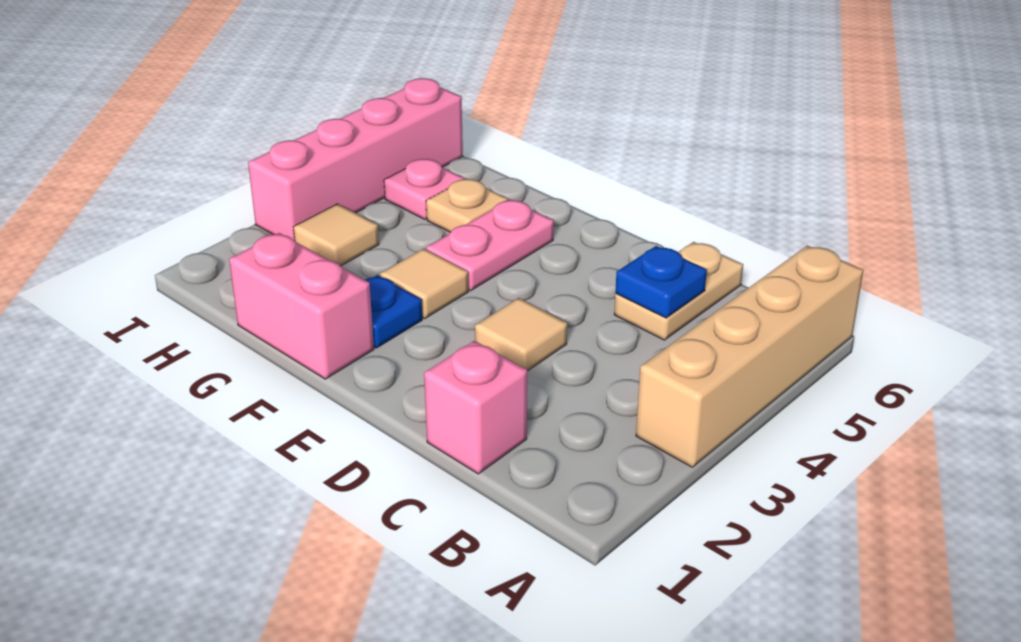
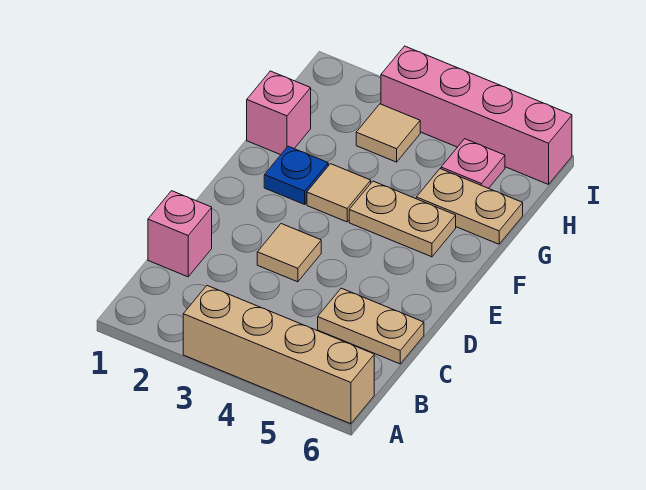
blue plate C5 level 2 -> none
pink brick F1:G1 level 1 -> pink brick G1 level 1
pink plate F4:F5 level 1 -> tan plate F4:F5 level 1
tan plate G5 level 1 -> tan plate G5:G6 level 1

